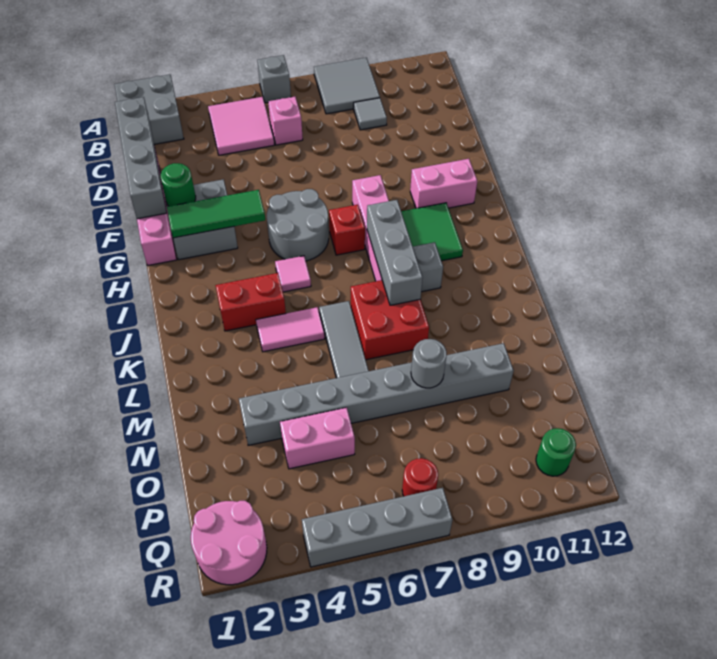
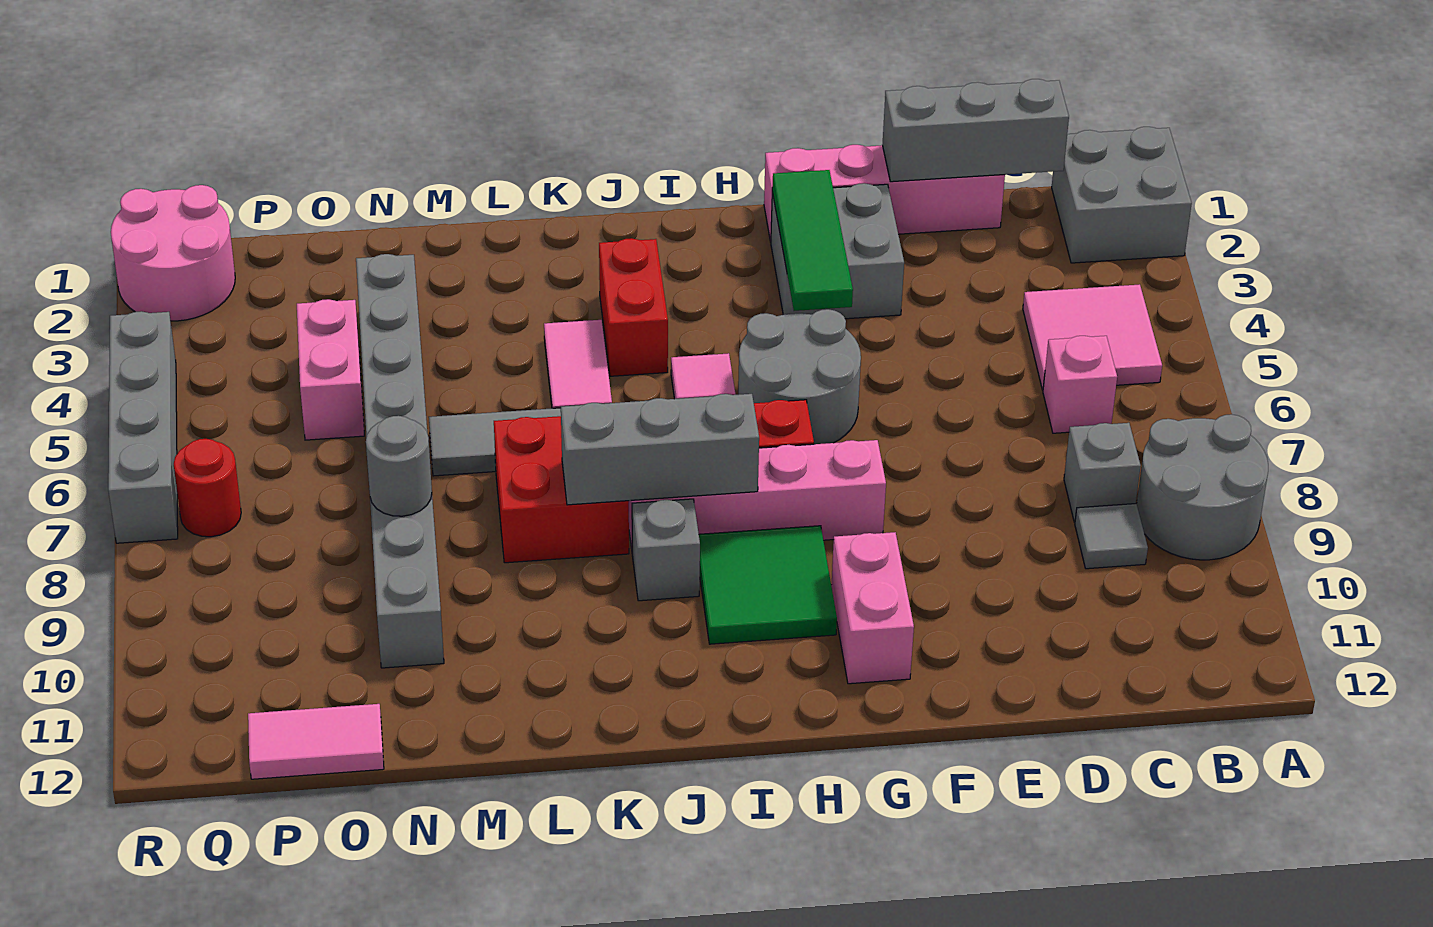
grey brick A6 level 1 -> grey brick C8 level 1
grey tile A8:B9 level 1 -> grey round brick A8:B9 level 1
grey brick C1:F1 level 2 -> grey brick C1:E1 level 2
green round brick F2 level 2 -> none
none -> pink tile O12:P12 level 1
green round brick Q11 level 1 -> none

